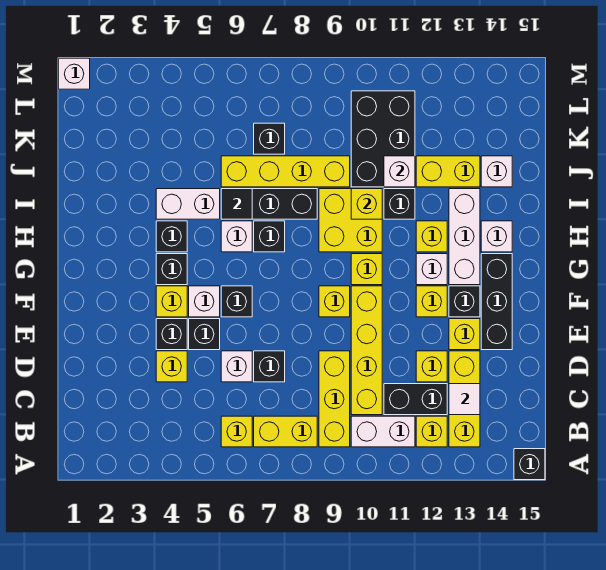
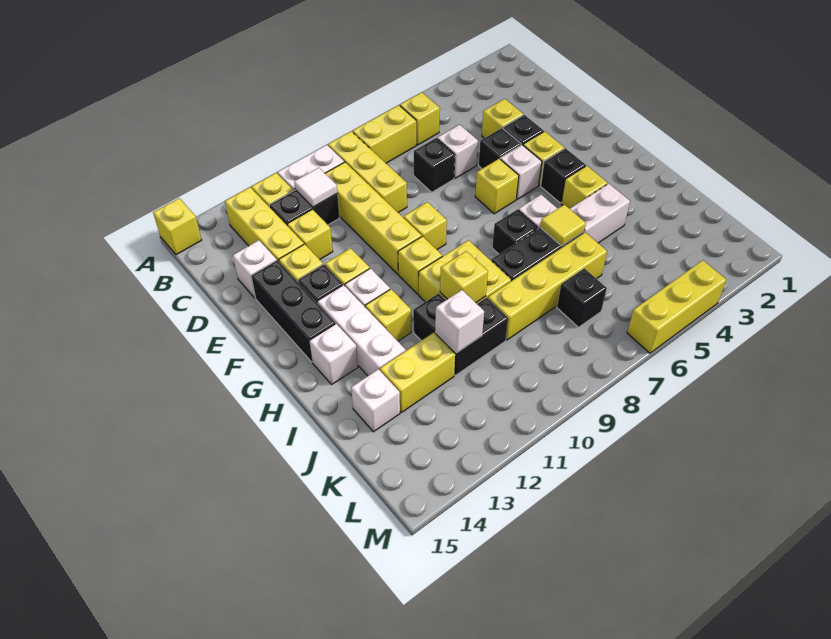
black brick A15 level 1 -> yellow brick A15 level 1
white tile C13 level 2 -> white tile C11 level 2
black brick F6 level 1 -> yellow brick F6 level 1
black brick H4 level 1 -> yellow brick H4 level 1
black tile I6 level 2 -> yellow tile I6 level 2
black brick J10:L11 level 1 -> black brick J10:J11 level 1
white brick M1 level 1 -> white brick D14 level 1
none -> yellow brick M4:M6 level 1

